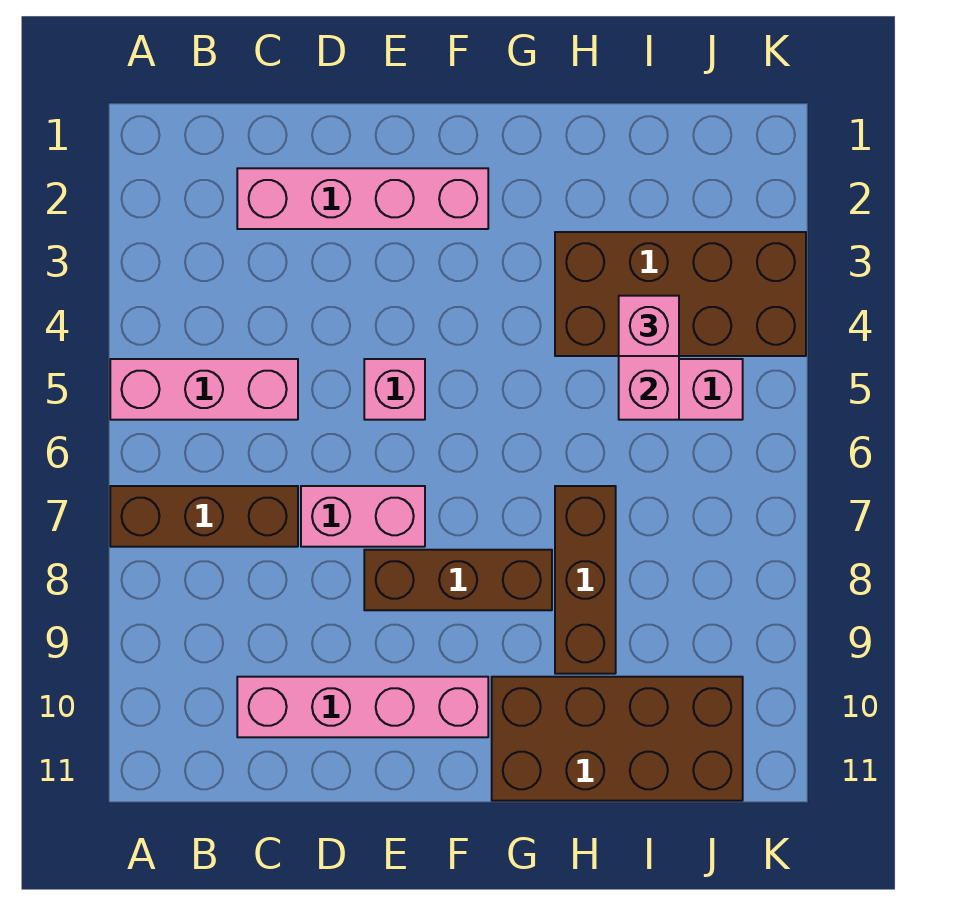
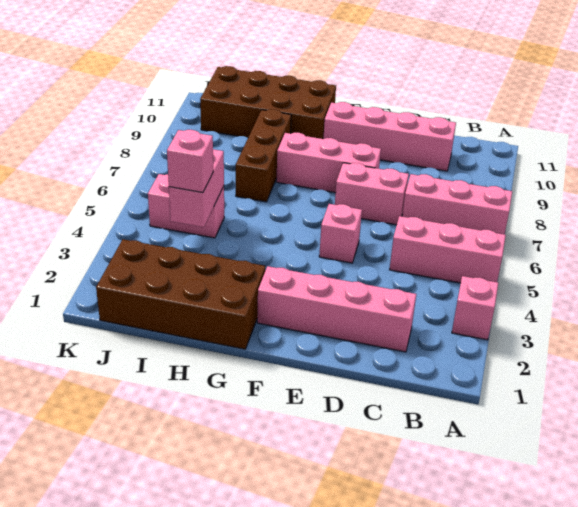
none -> pink brick A3 level 1
brown brick A7:C7 level 1 -> pink brick A7:C7 level 1
brown brick E8:G8 level 1 -> pink brick E8:G8 level 1
brown brick H3:K4 level 1 -> brown brick G1:J2 level 1

